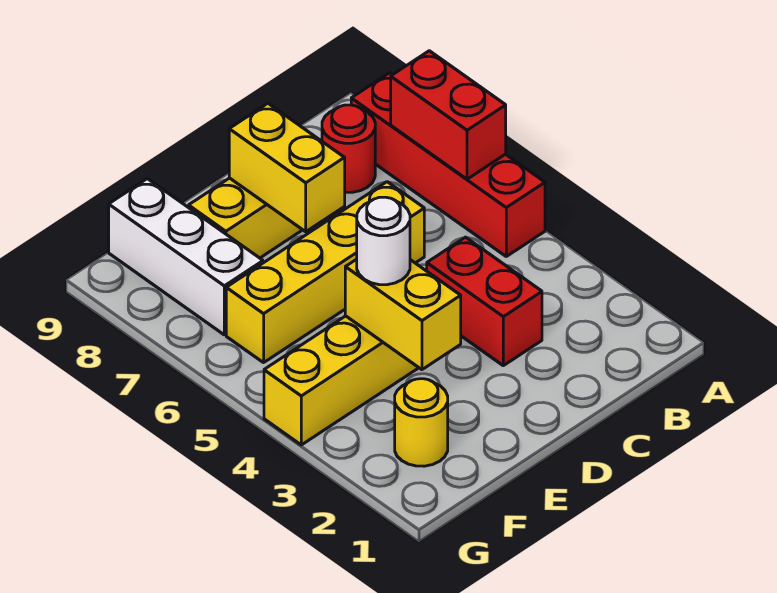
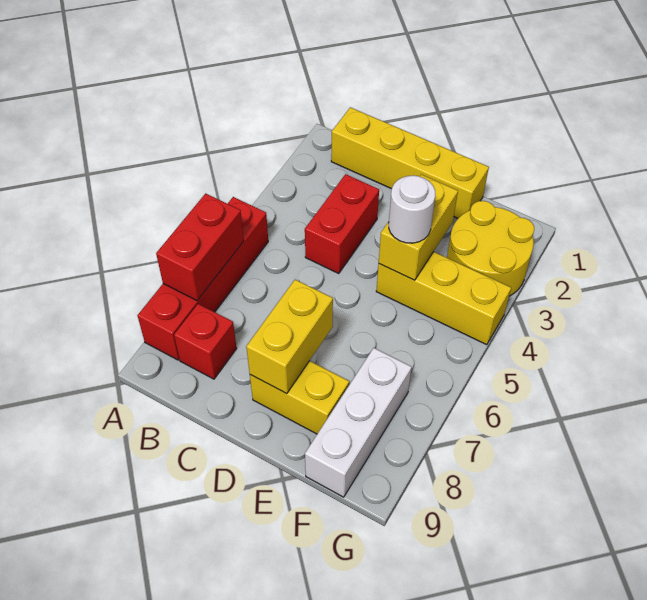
red round brick B8 level 1 -> red brick B8 level 1
yellow brick C6:F6 level 1 -> yellow brick B1:E1 level 1
yellow round brick F2 level 1 -> yellow round brick F2:G3 level 1

